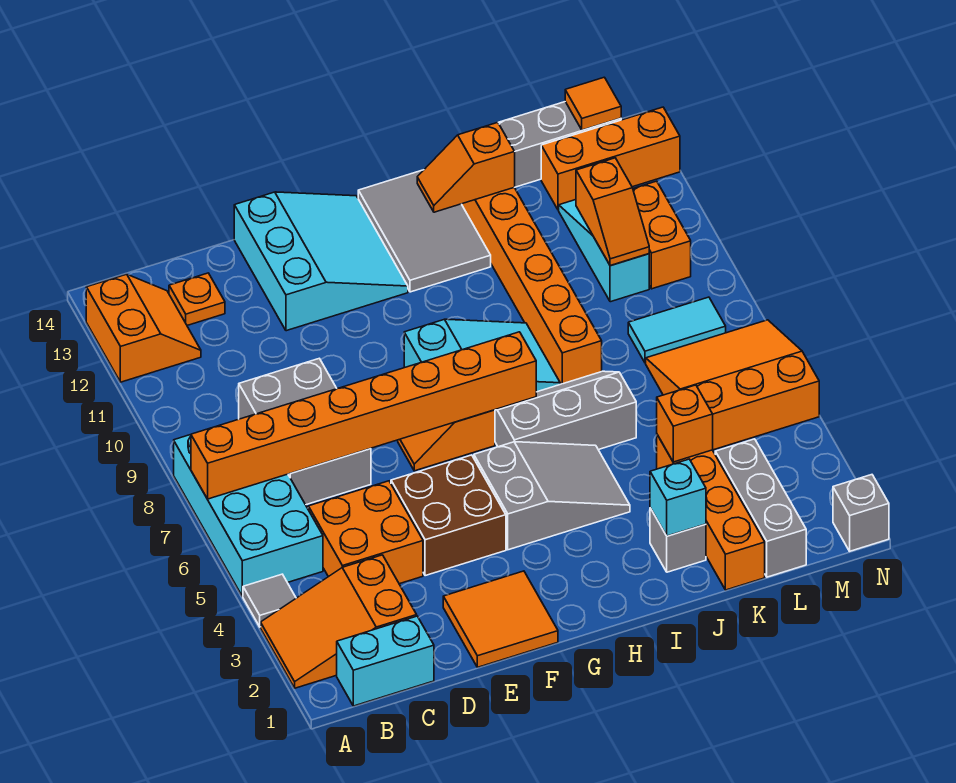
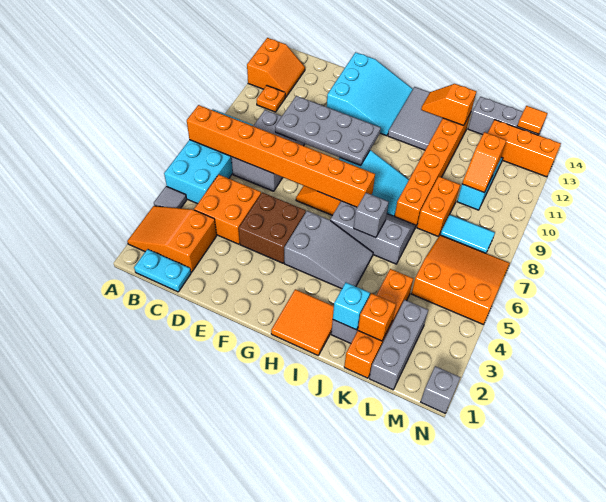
cyan brick B1:C1 level 1 -> cyan plate B1:C1 level 1
orange plate C13 level 1 -> orange plate B11 level 1
none -> grey plate D9:G10 level 2
orange tile E1:F2 level 1 -> orange tile H1:I2 level 1
none -> grey brick I6 level 2
orange brick K4 level 2 -> orange brick K2 level 2
orange brick M10:M11 level 1 -> orange brick K8:K9 level 1

